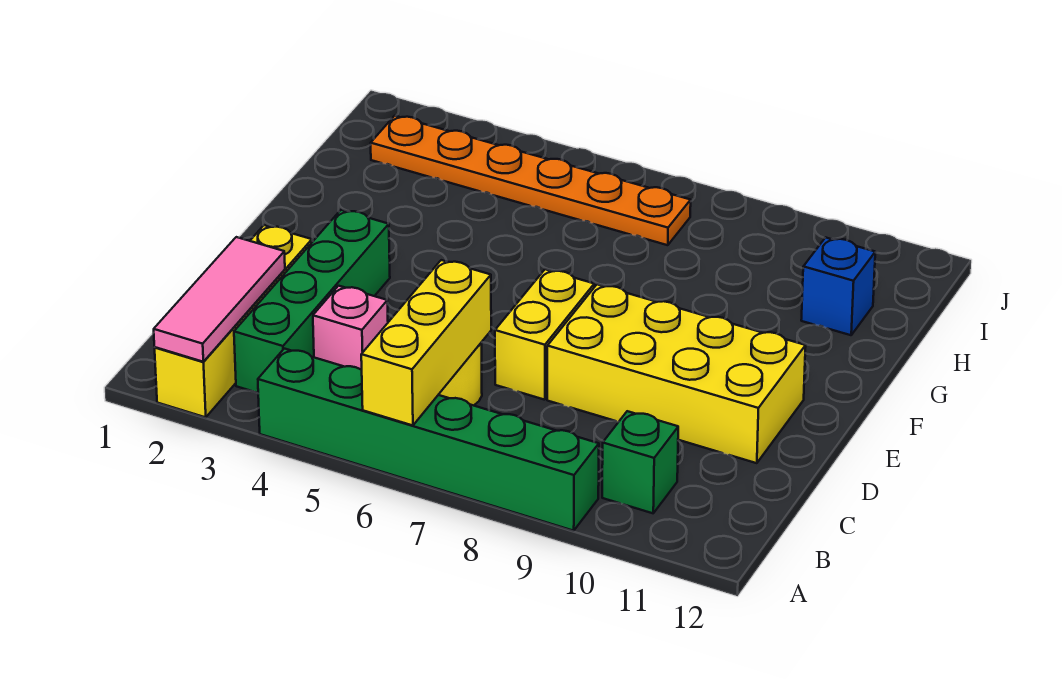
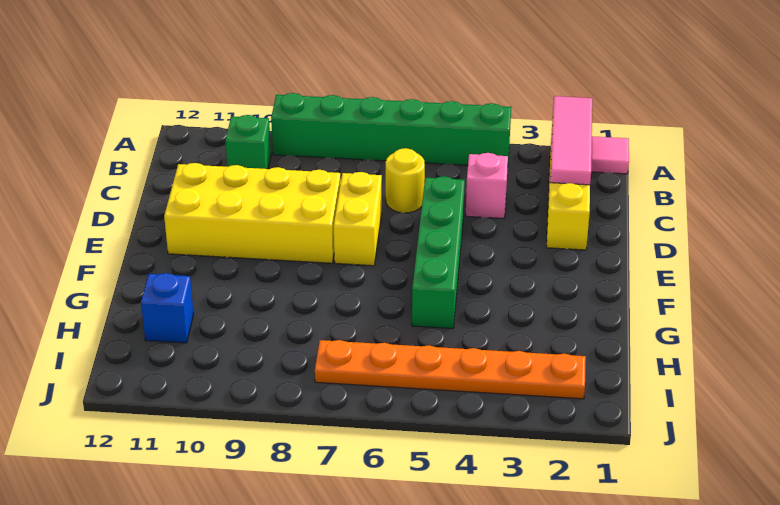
none -> pink tile A1 level 1
yellow brick A6:C6 level 2 -> none
green brick B3:E3 level 1 -> green brick D5:G5 level 1

